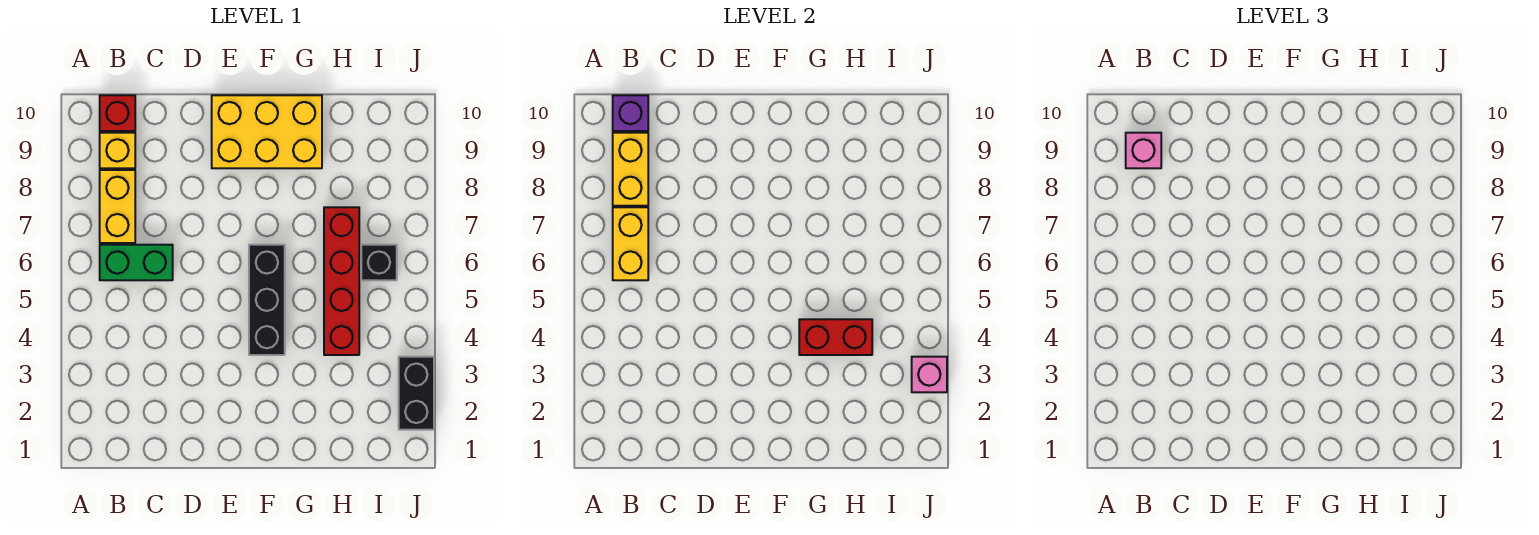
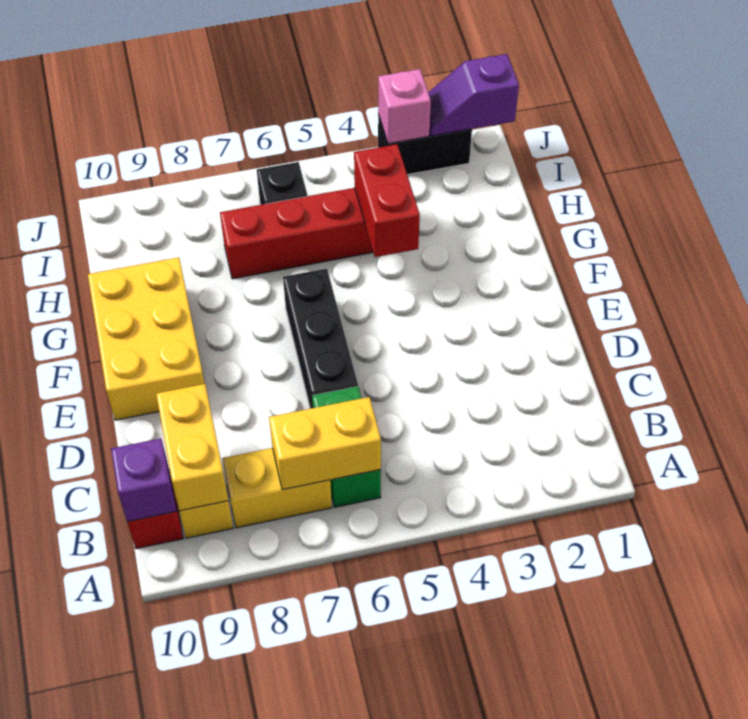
yellow brick B8:B9 level 2 -> yellow brick B9:C9 level 2
pink brick B9 level 3 -> none
black brick F4:F6 level 1 -> black brick D6:F6 level 1
none -> purple slope J1:J2 level 2 top 1

